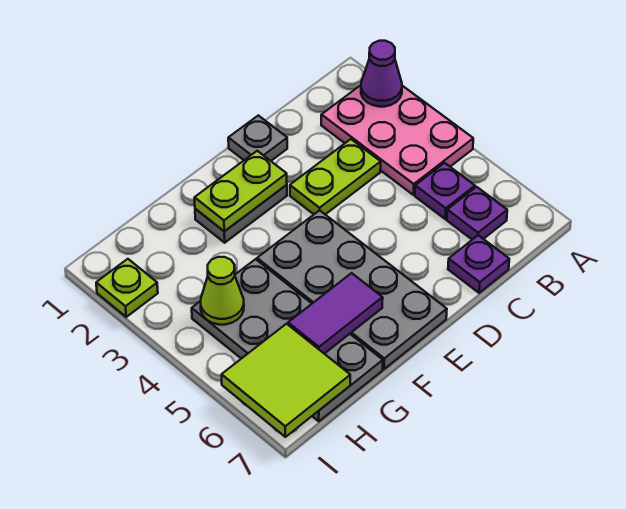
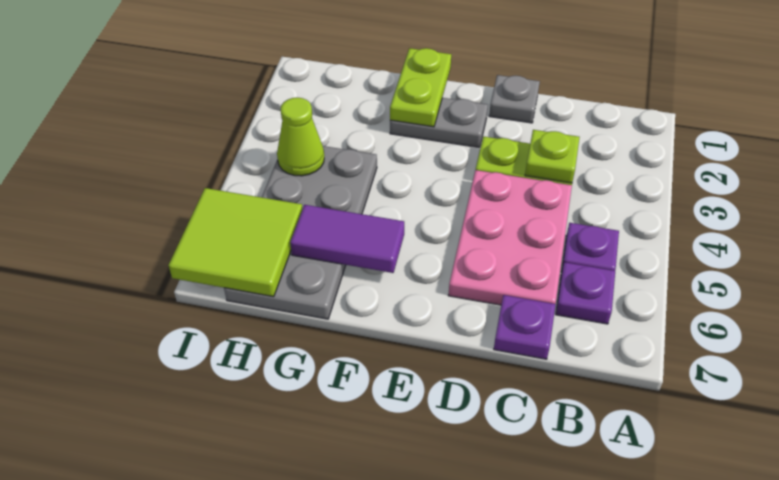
pink plate A2:B4 level 1 -> pink plate C4:D6 level 1
purple cone A2 level 2 -> none
lime plate E2:F2 level 2 -> lime plate F1:F2 level 2
grey plate E4:F7 level 1 -> none
lime plate I2 level 1 -> lime plate C3 level 2

